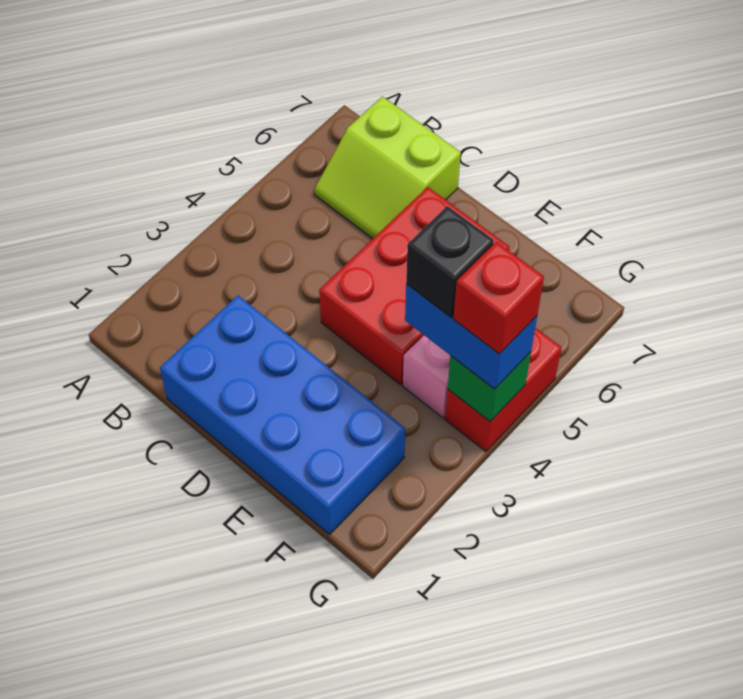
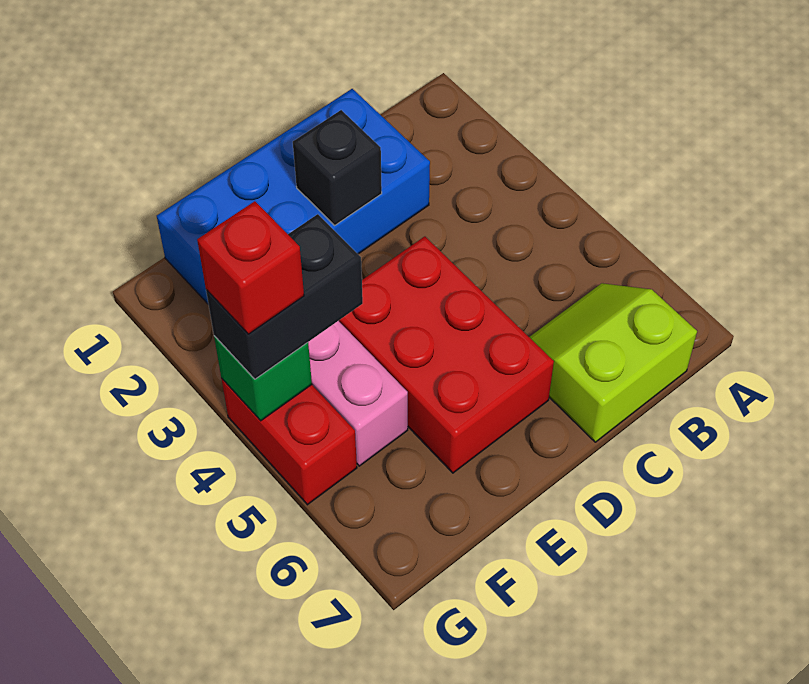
blue brick F4:G4 level 3 -> black brick F4:G4 level 3
black brick F4 level 4 -> black brick D2 level 2

